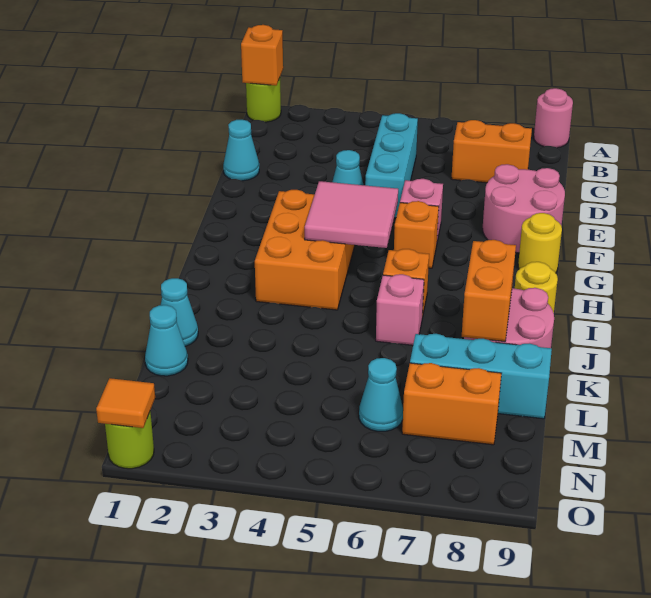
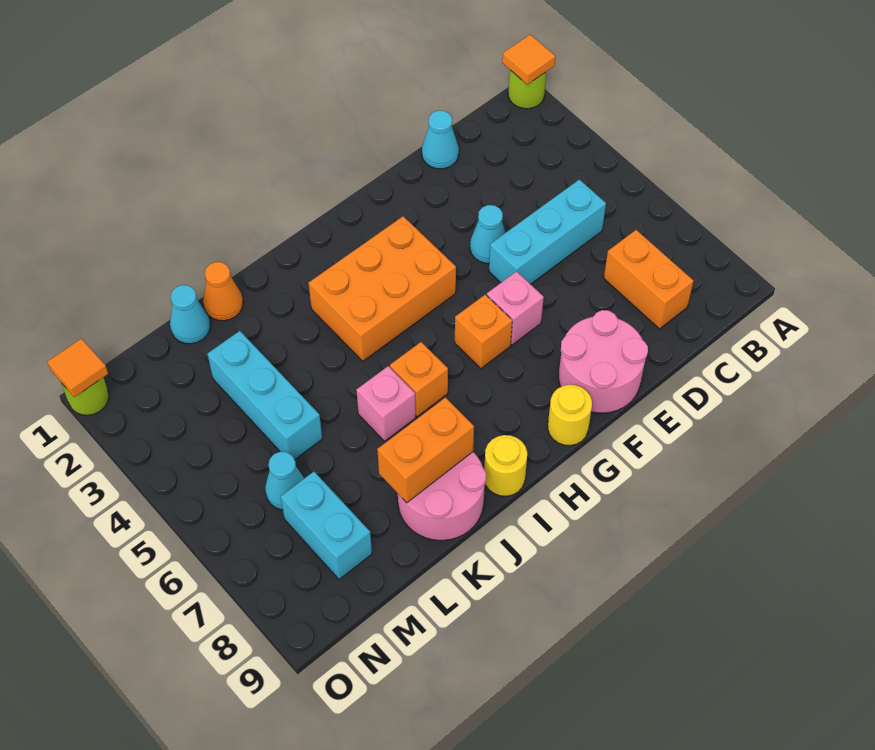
orange brick A1 level 2 -> orange tile A1 level 2
pink round brick A9 level 1 -> none
pink tile G4:H5 level 2 -> none
cyan cone K1 level 1 -> orange cone K1 level 1
cyan brick L7:L9 level 1 -> cyan brick L3:L5 level 1
orange brick M7:M8 level 1 -> cyan brick M7:M8 level 1

